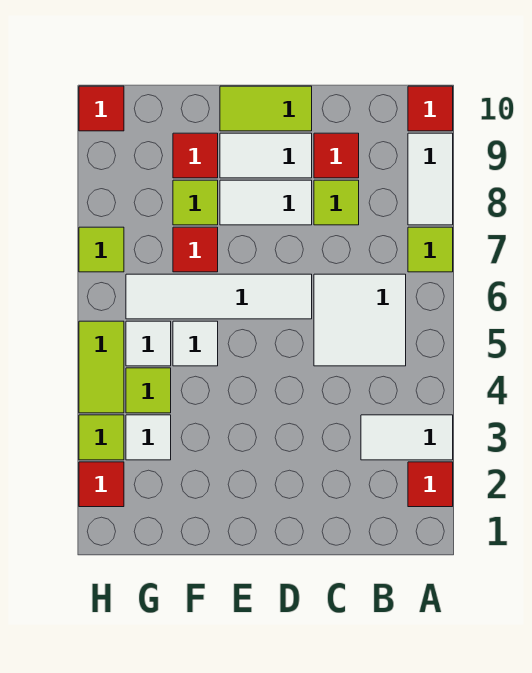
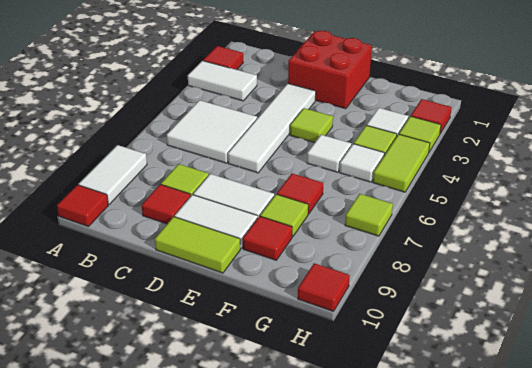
lime tile A7 level 1 -> lime tile E4 level 1
none -> red brick D1:E2 level 1
white tile D6:G6 level 1 -> white tile D3:D6 level 1

